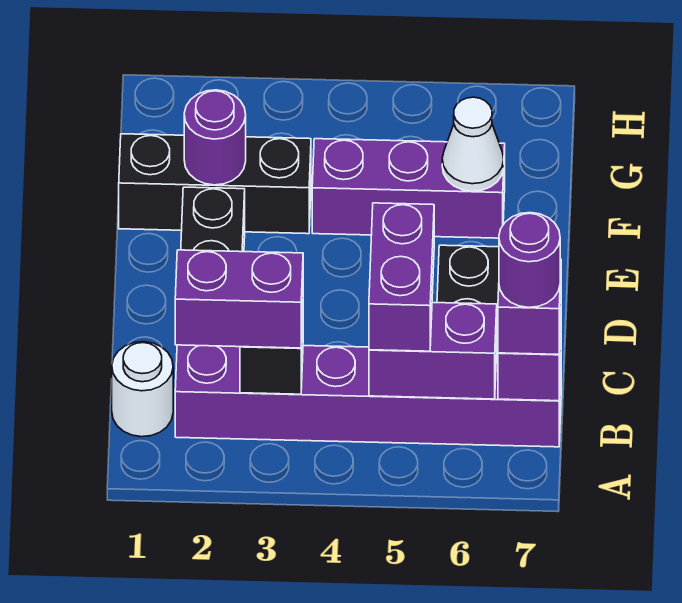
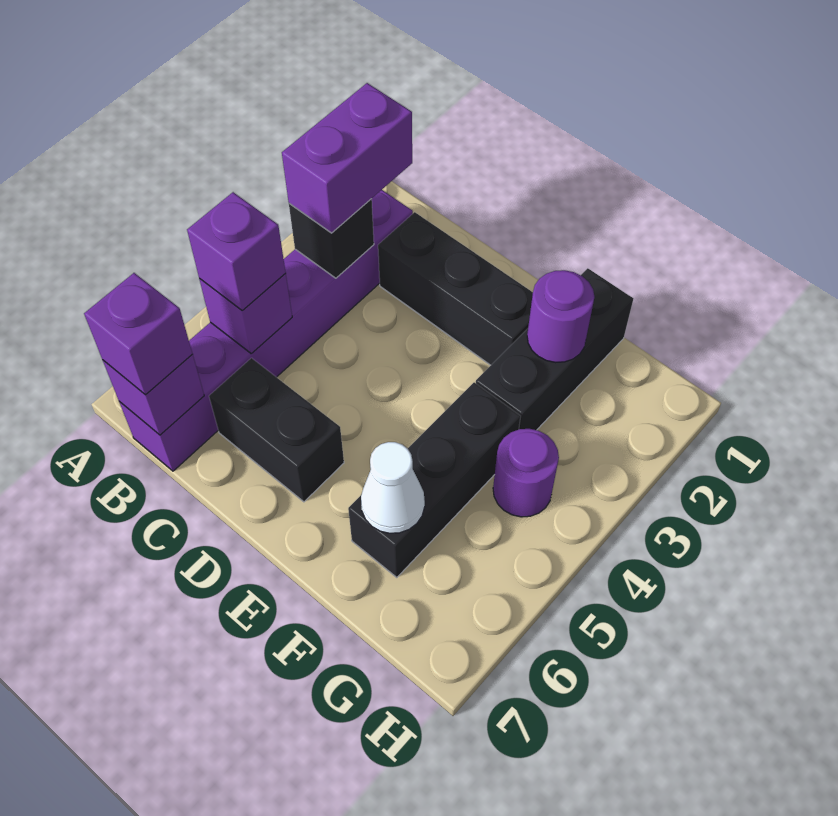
white round brick B1 level 1 -> none
purple brick B5:B6 level 2 -> purple brick B5 level 2
purple brick B5:C5 level 3 -> purple brick B5 level 3
purple round brick B7 level 4 -> purple round brick G4 level 1
purple brick F4:F6 level 1 -> black brick F4:F6 level 1

